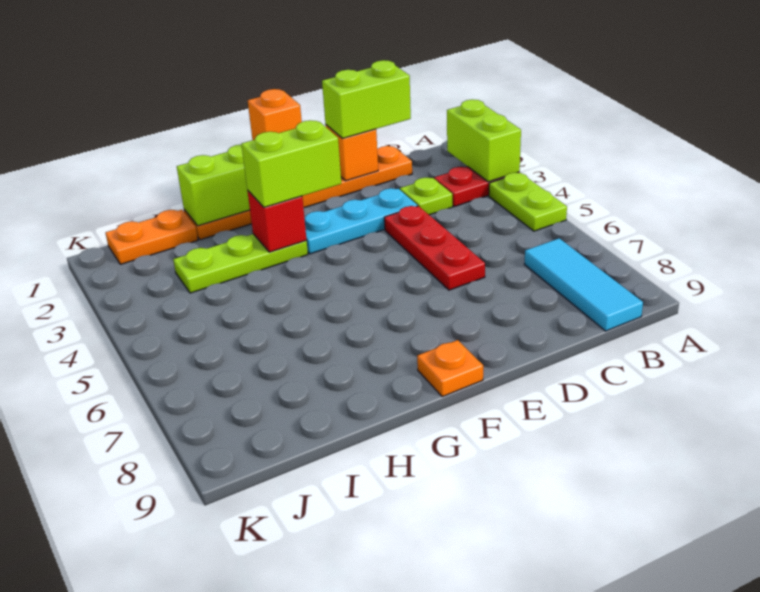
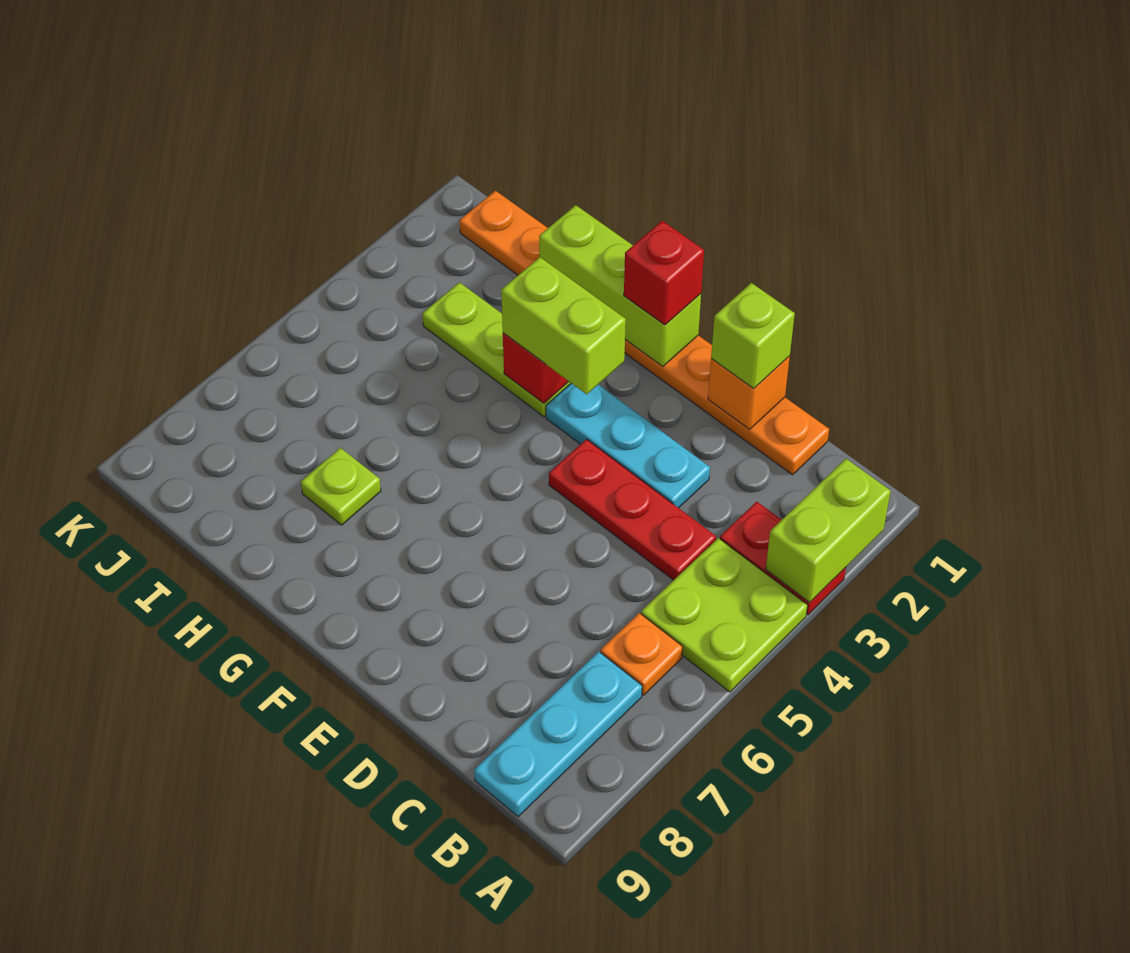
lime plate A4:A5 level 1 -> lime plate A4:B5 level 1
cyan tile B7:B9 level 1 -> cyan plate B7:B9 level 1
lime brick C1:D1 level 3 -> lime brick D1 level 3
lime plate C3 level 1 -> lime plate H7 level 1
red plate D4:D6 level 1 -> red plate C4:E4 level 1
orange brick F1 level 3 -> red brick F1 level 3
orange plate F9 level 1 -> orange plate B6 level 1

